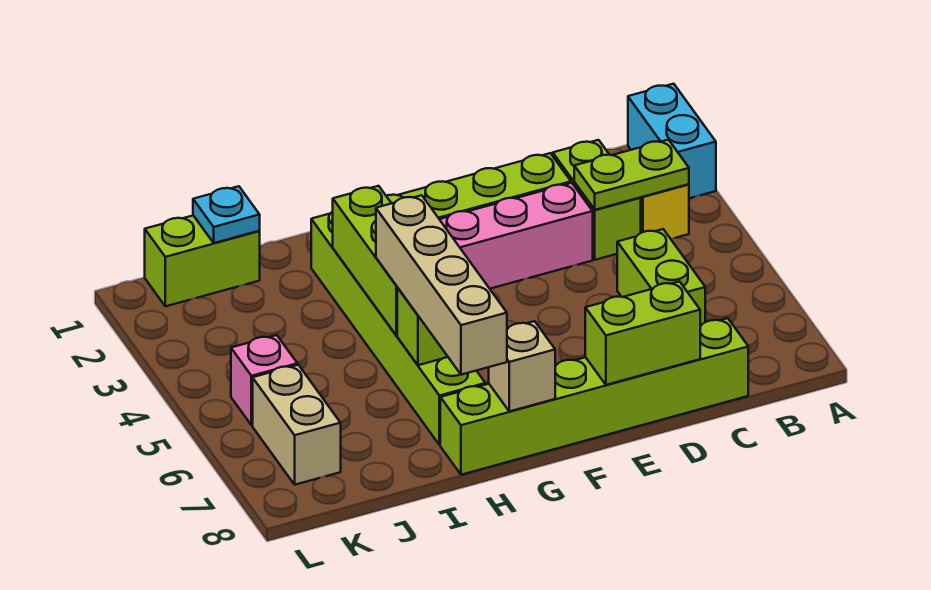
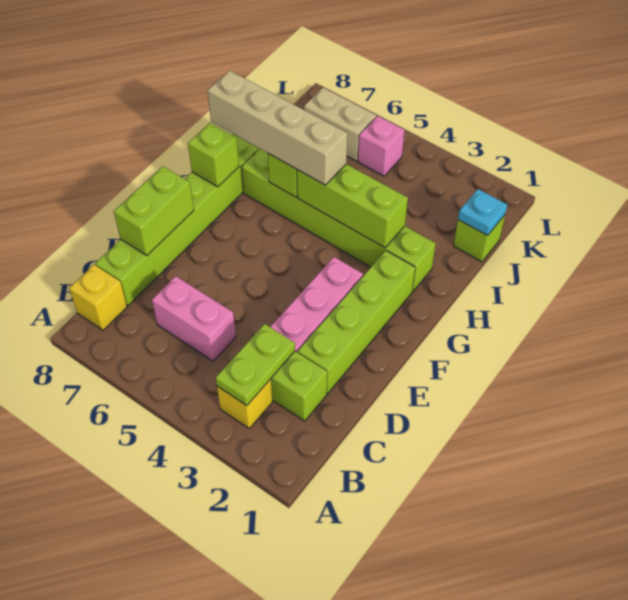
cyan brick A1:A2 level 1 -> none
none -> yellow brick B8 level 1
lime brick C5:C6 level 1 -> pink brick C5:C6 level 1
tan brick G8 level 2 -> lime brick G8 level 2
lime brick J1:K1 level 1 -> lime brick J1 level 1

